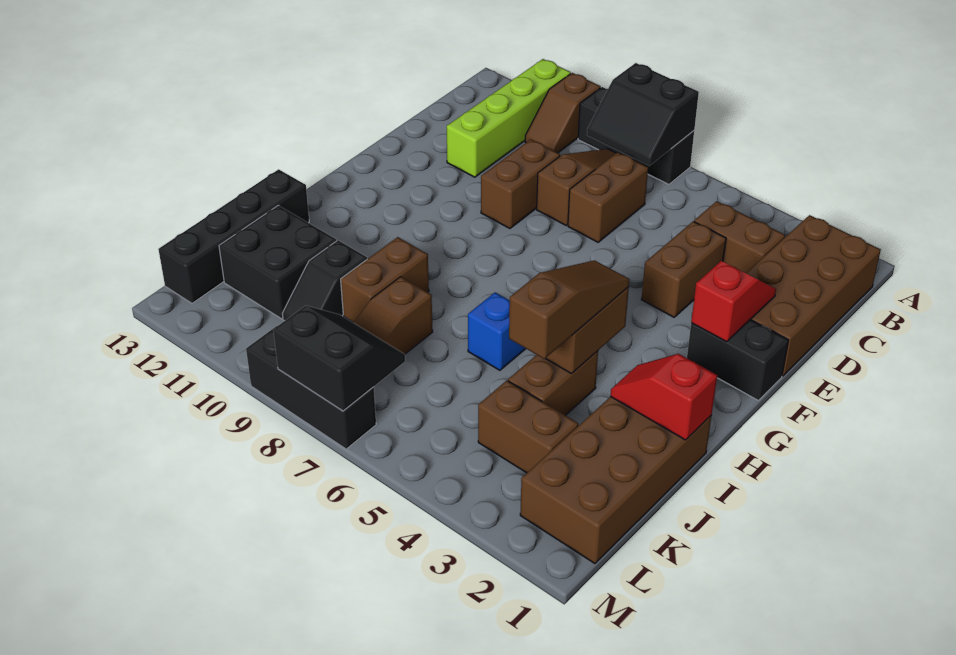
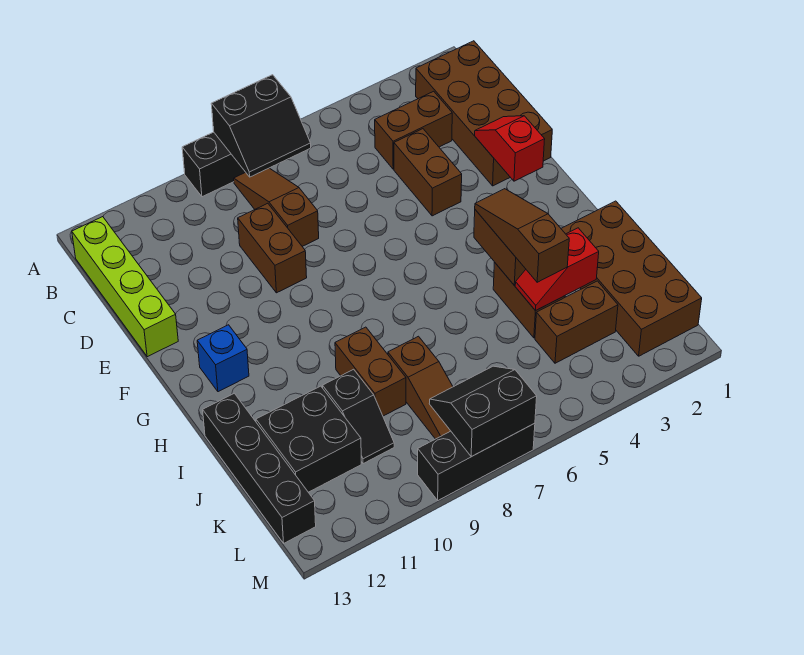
brown slope A10:B10 level 1 top A -> none
lime brick A11:D11 level 1 -> lime brick B13:E13 level 1
brown brick C7:D7 level 1 -> none
black brick F1:F2 level 1 -> none
red slope I1:I2 level 2 top 1 -> red slope J3:J4 level 2 top 3
blue brick I6 level 1 -> blue brick G12 level 1

